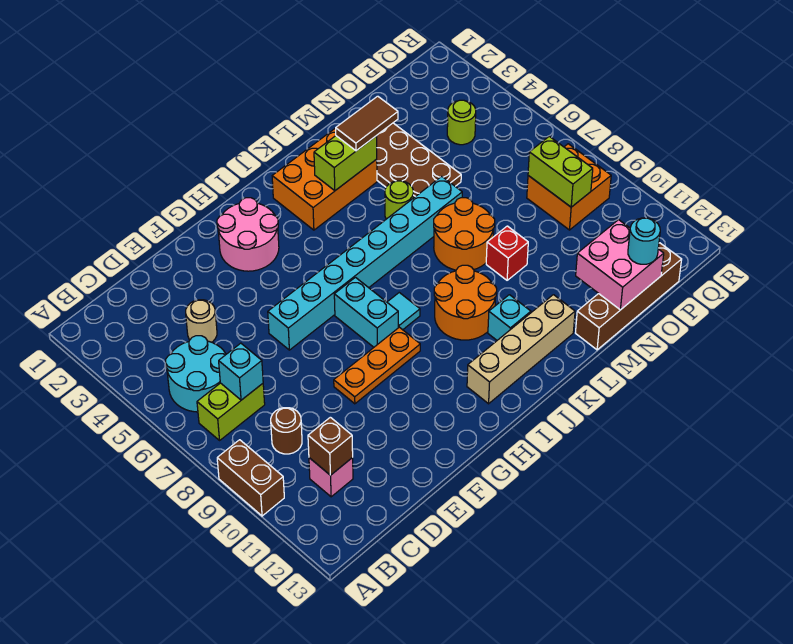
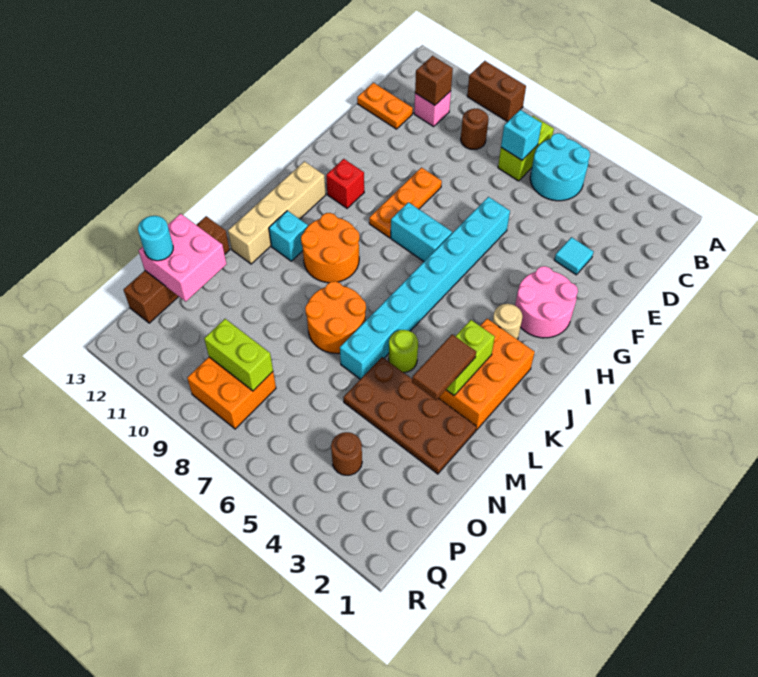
tan round brick D4 level 1 -> tan round brick I3 level 1
none -> orange plate D12:D13 level 1
cyan tile I8 level 1 -> cyan tile E3 level 1
red brick M9 level 1 -> red brick H11 level 1
lime round brick P4 level 1 -> brown round brick P4 level 1

